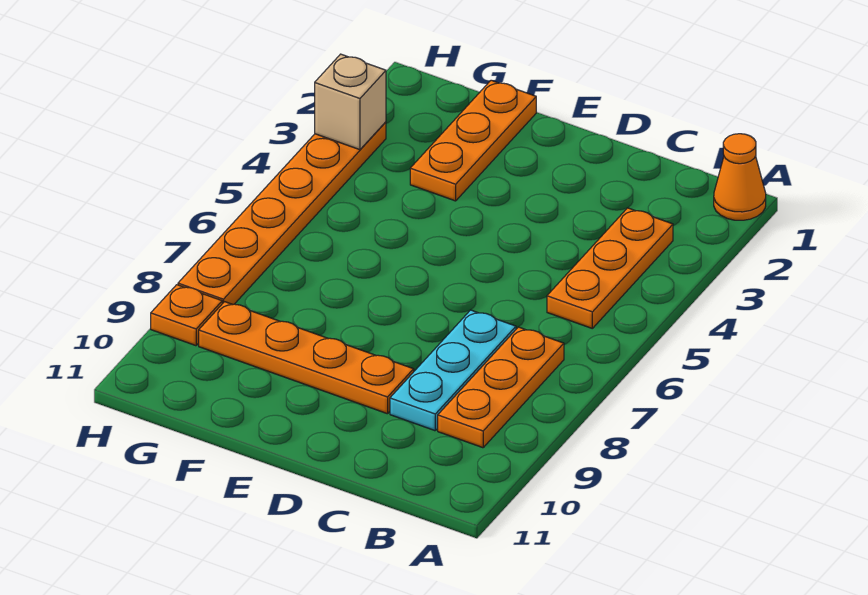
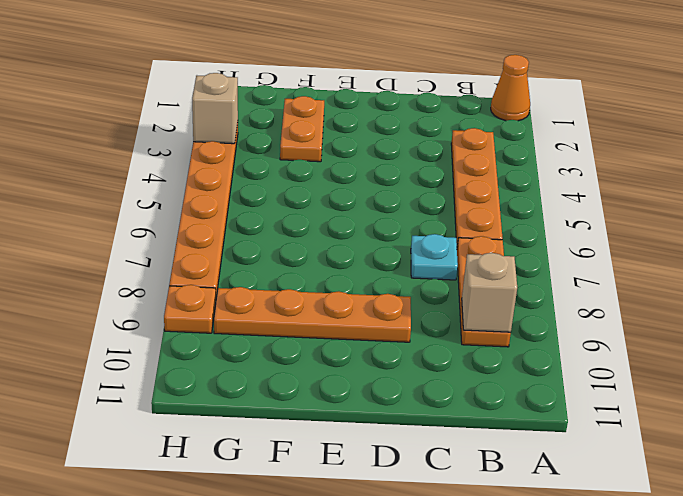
orange plate B3:B5 level 1 -> orange plate B3:B6 level 1
none -> tan brick B9 level 2
cyan plate C7:C9 level 1 -> cyan plate C7 level 1
orange plate F1:F3 level 1 -> orange plate F2:F3 level 1

